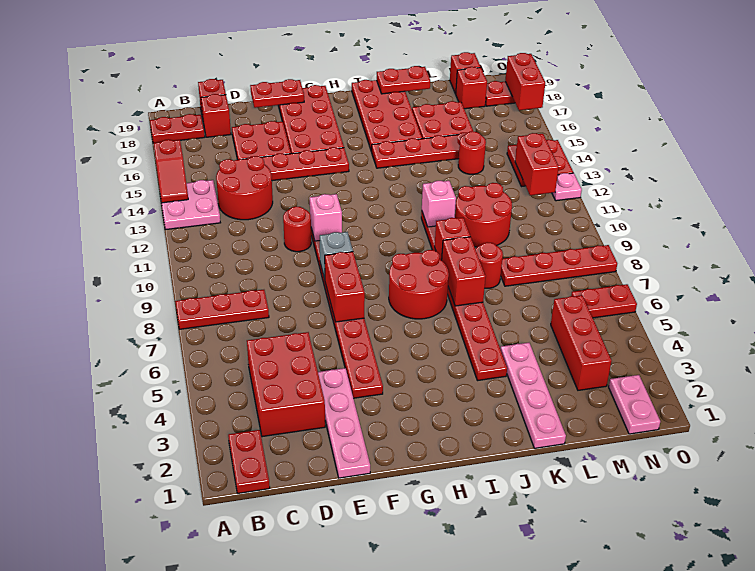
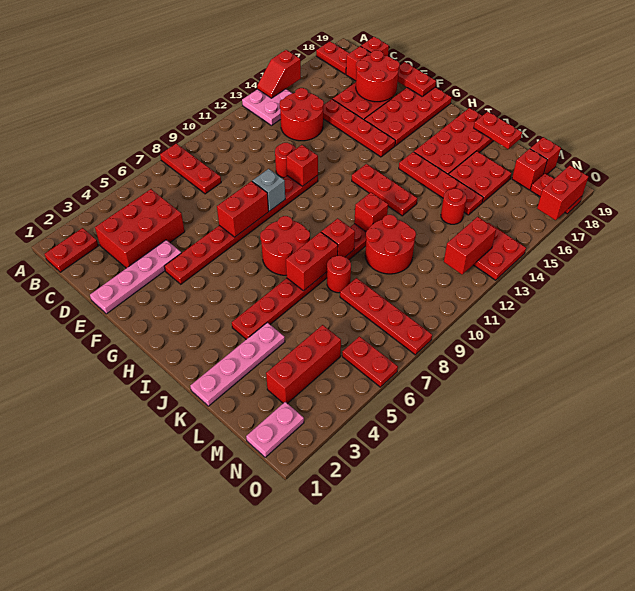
none -> red round brick D17:E18 level 2
pink brick F11 level 2 -> red brick F11 level 2
none -> red plate H13:J13 level 1
pink brick J11 level 2 -> red brick J11 level 2
pink plate O12 level 1 -> none

